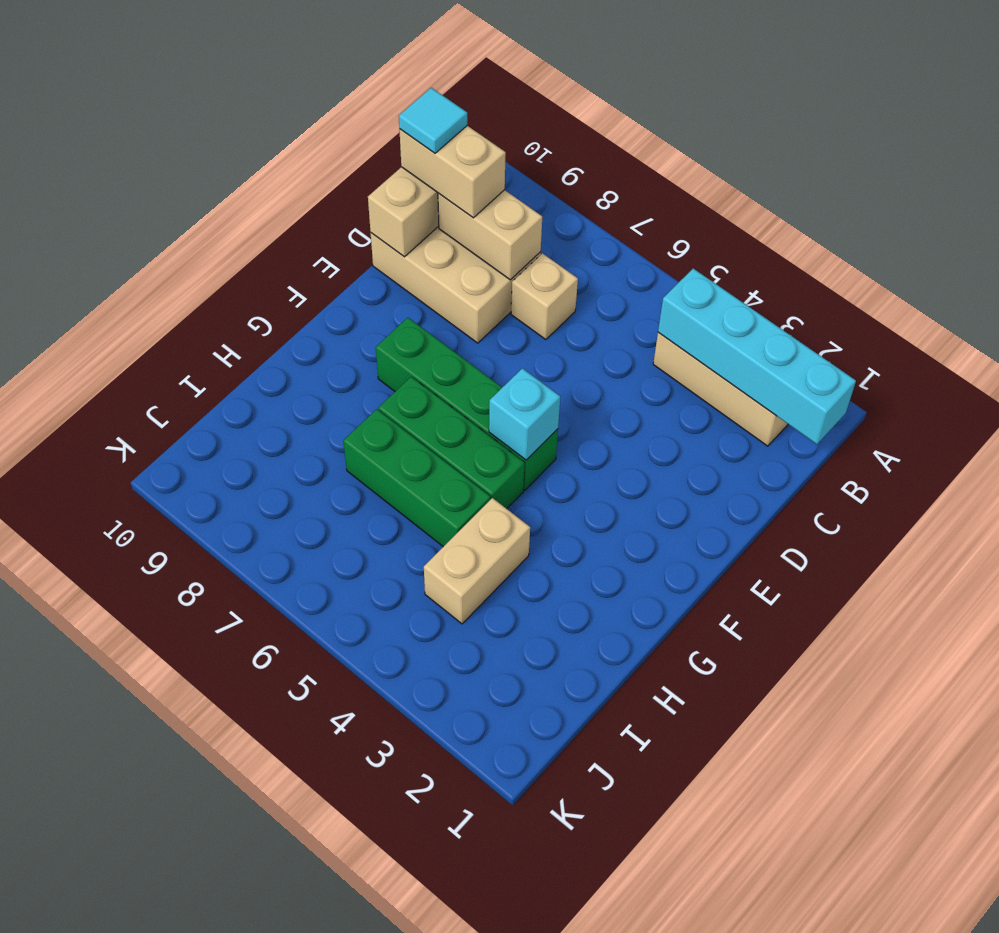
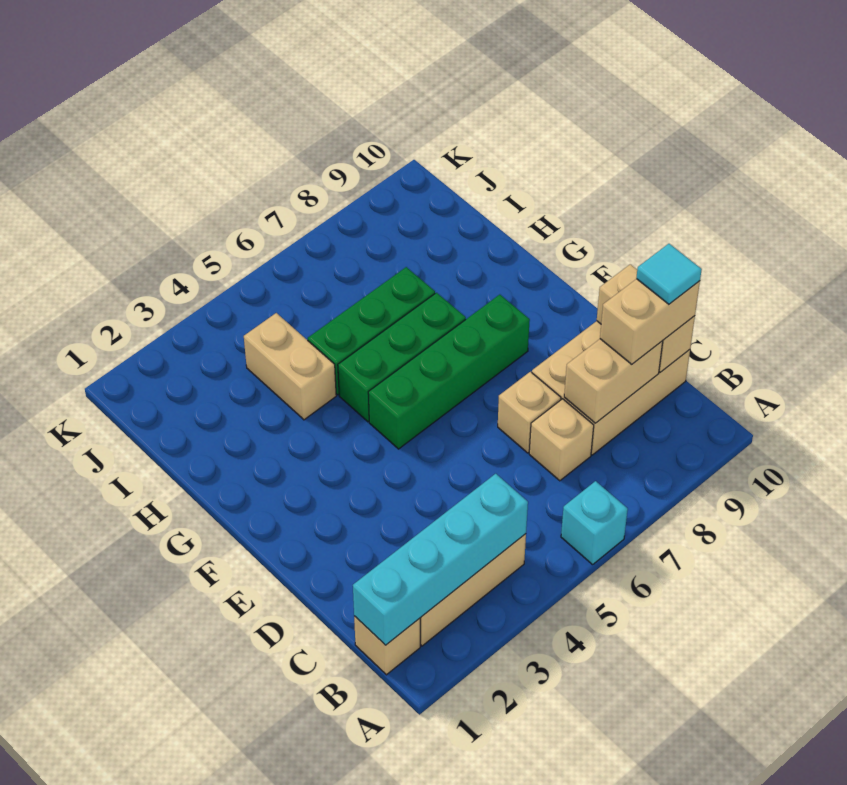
none -> tan brick B1 level 1
none -> tan brick D7 level 1
cyan brick F5 level 2 -> cyan brick A6 level 1

